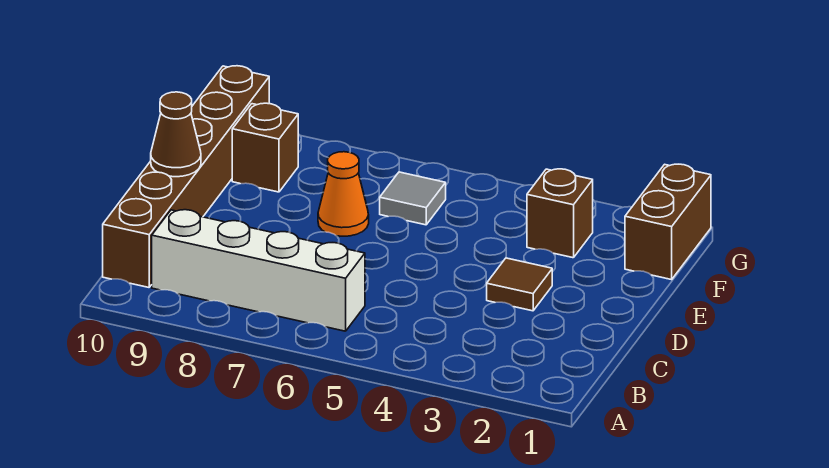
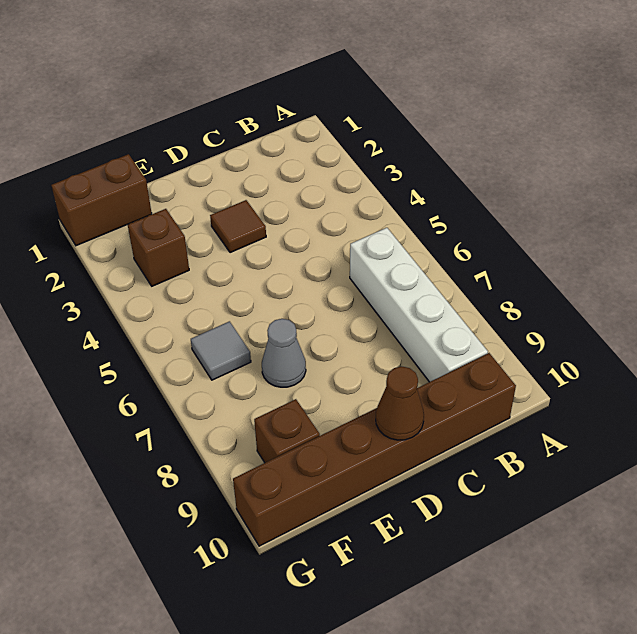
orange cone E7 level 1 -> grey cone E7 level 1

